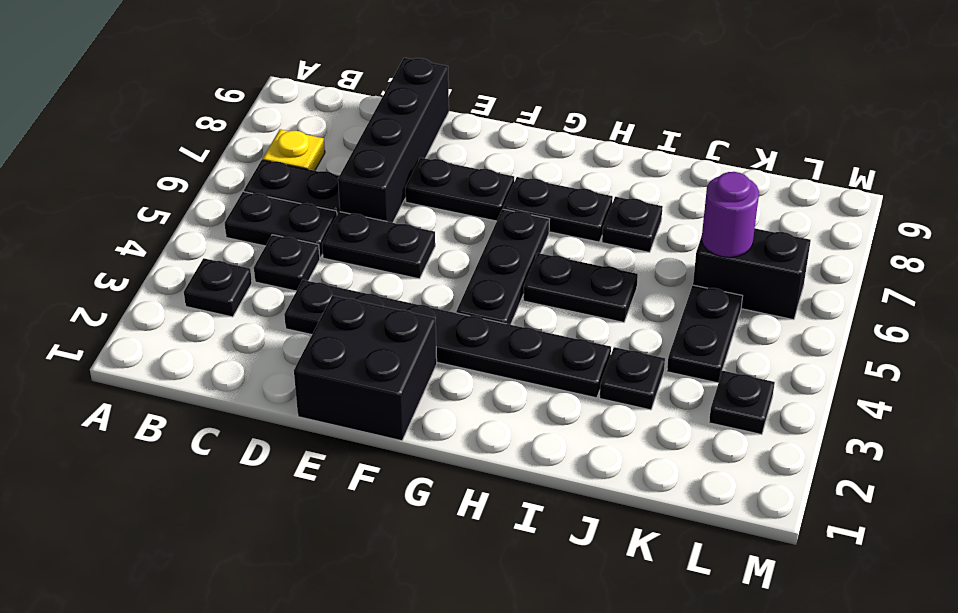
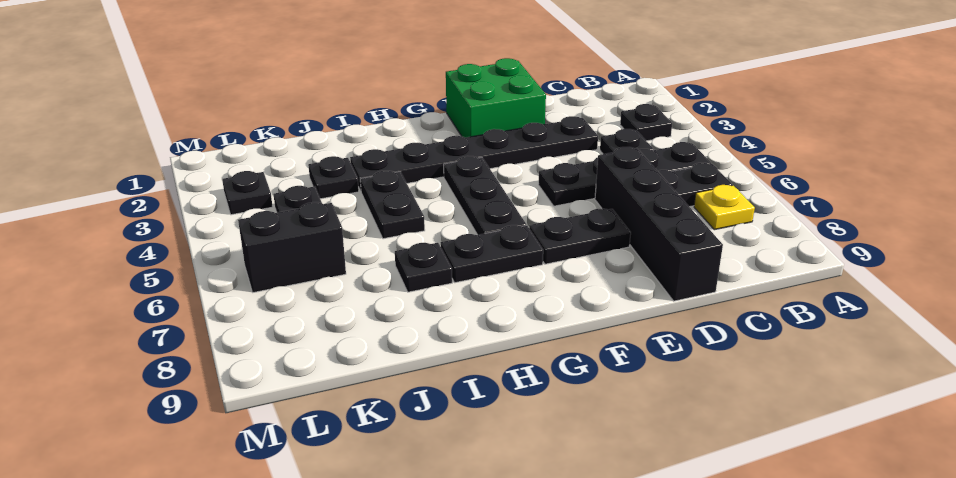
black brick E1:F2 level 1 -> green brick E1:F2 level 1
black plate H5:I5 level 1 -> black plate I4:I5 level 1
purple round brick K6 level 2 -> none

